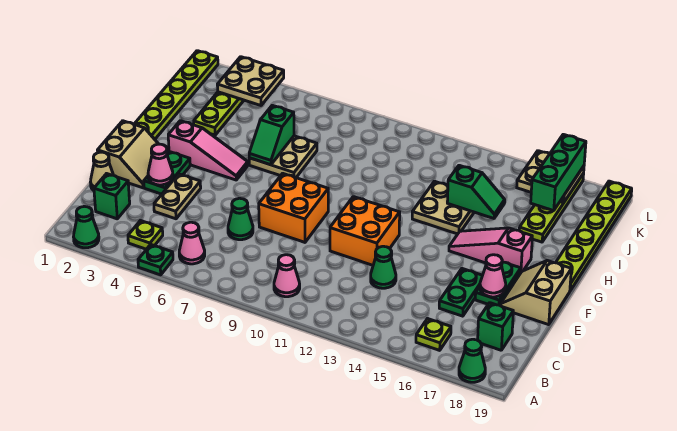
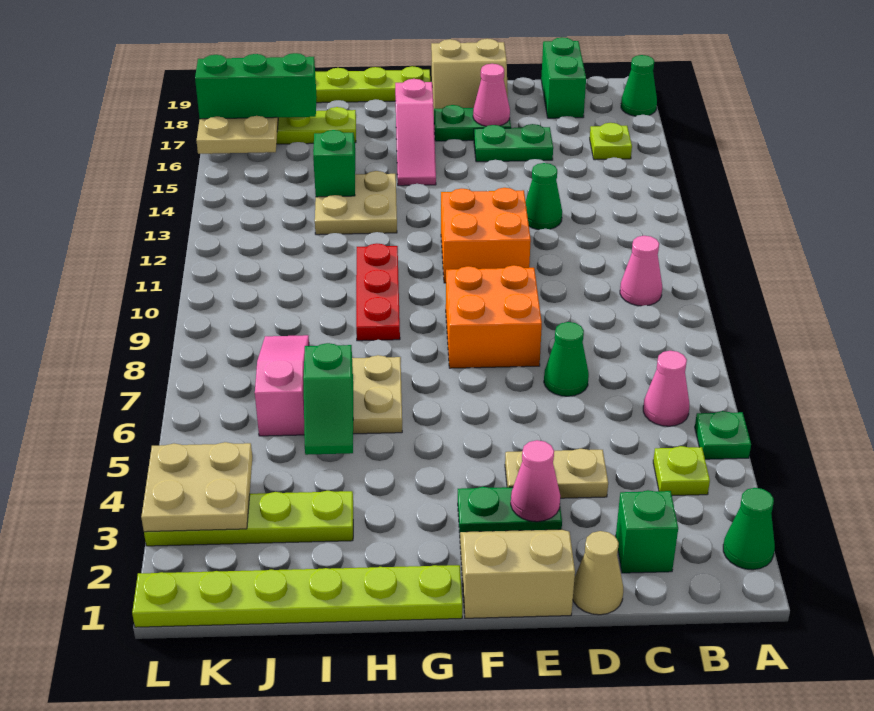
green brick C18 level 1 -> green brick C18:C19 level 1
pink slope G3:G5 level 1 top 3 -> pink slope J6:J8 level 1 top 6
green slope H6:I6 level 2 top I -> green slope I5:I6 level 2 top 6
none -> red plate H9:H11 level 1

